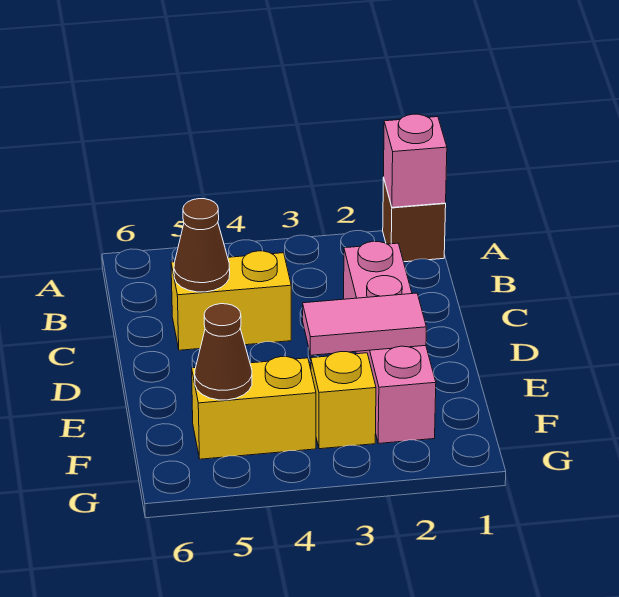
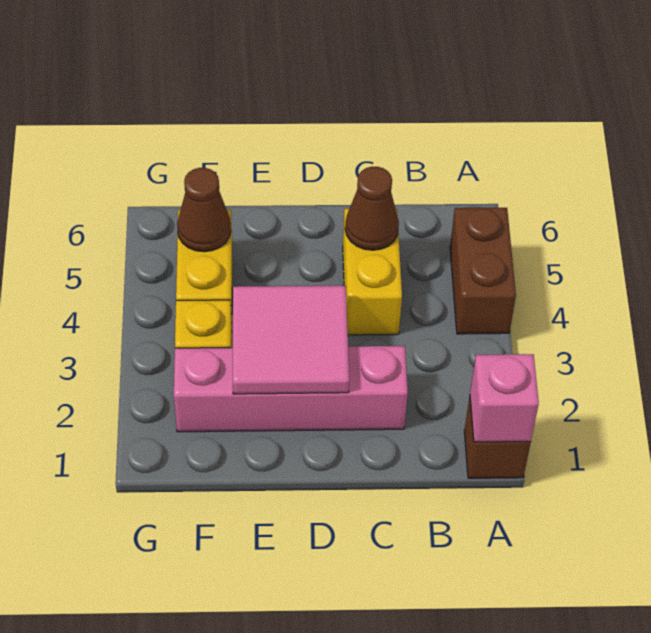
none -> brown brick A4:A5 level 1
pink tile E2:E3 level 2 -> pink tile D2:E3 level 2

